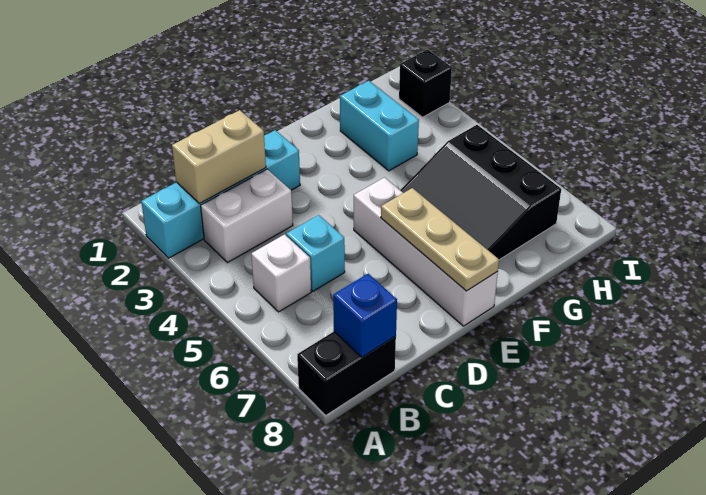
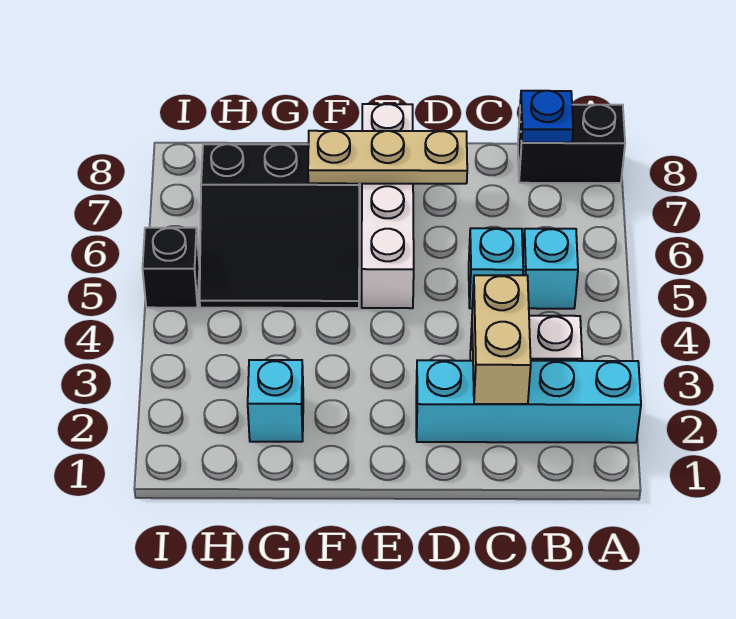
tan brick B2:C2 level 2 -> tan brick C2:C3 level 2
white brick B5 level 1 -> cyan brick B5 level 1
blue brick B8 level 2 -> blue plate B8 level 2
tan plate E6:E8 level 2 -> tan plate D7:F7 level 2
black slope F5:H7 level 1 top H -> black slope F5:H7 level 1 top 7
cyan brick G2:G3 level 1 -> cyan brick G2 level 1
black brick I2 level 1 -> black brick I5 level 1

